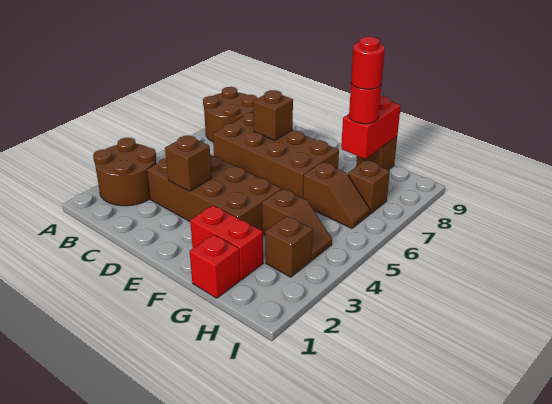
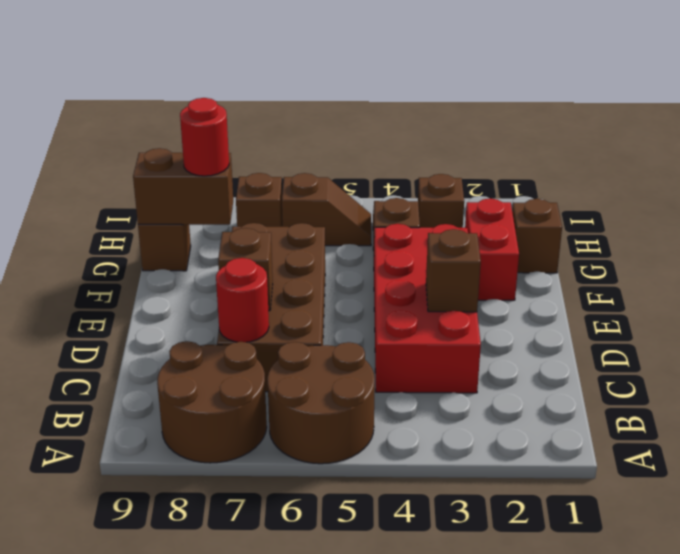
brown round brick A2:B3 level 1 -> brown round brick A5:B6 level 1
brown brick C3:F4 level 1 -> red brick C3:F4 level 1
red brick G1 level 1 -> brown brick G1 level 1
brown slope G6:H6 level 1 top G -> brown slope H5:H6 level 1 top 6
red brick G8:G9 level 2 -> brown brick G8:G9 level 2
red round brick G8 level 4 -> red round brick C7 level 2

